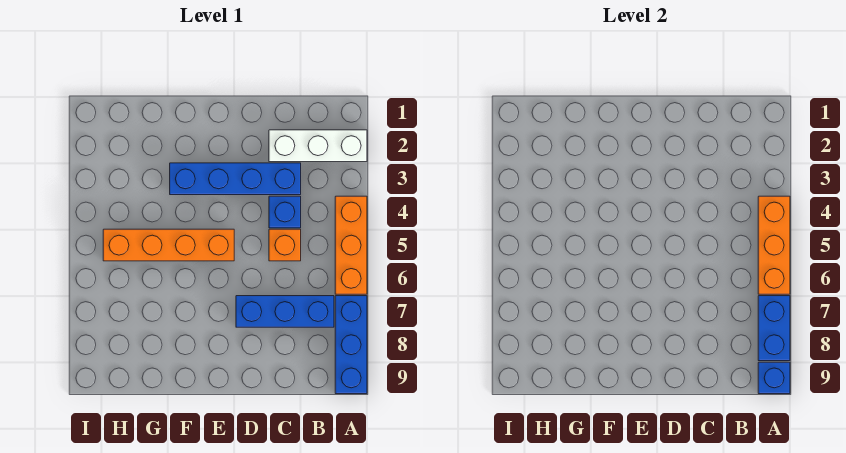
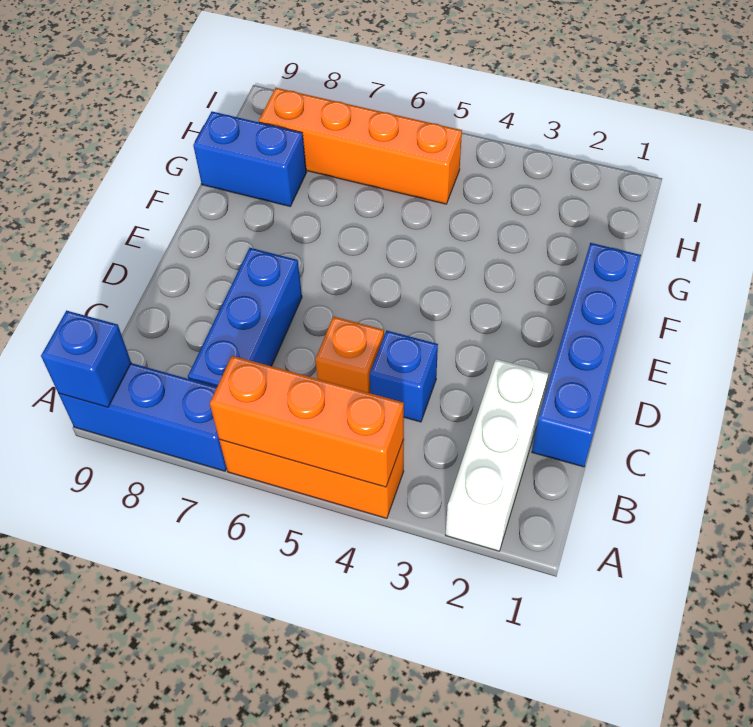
blue brick A7:A8 level 2 -> blue brick G8:G9 level 1
blue brick C3:F3 level 1 -> blue brick C1:F1 level 1
orange brick E5:H5 level 1 -> orange brick H5:H8 level 1

